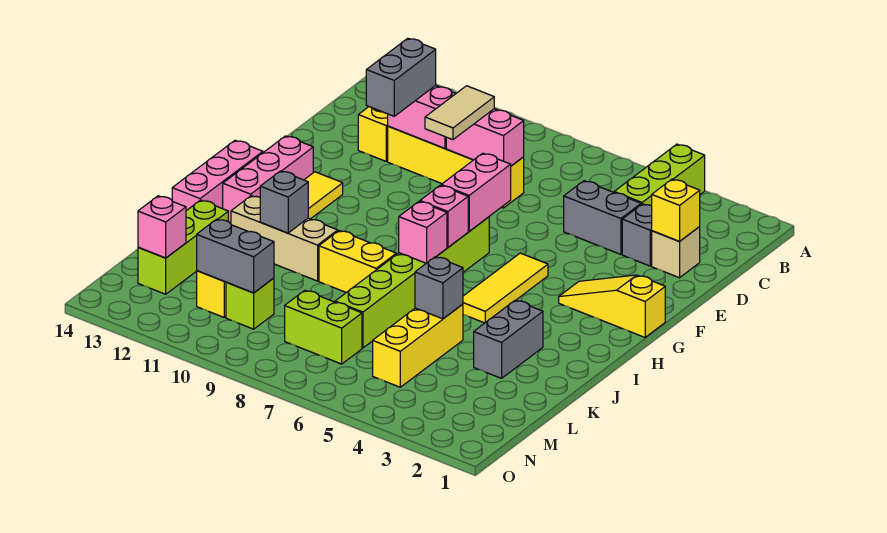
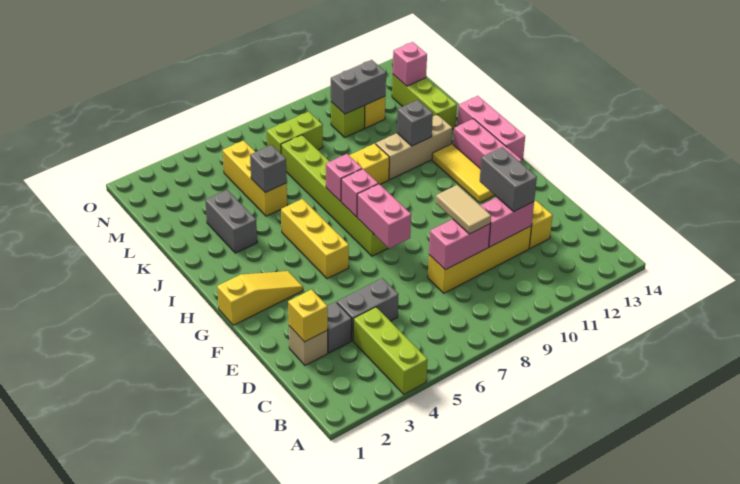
yellow tile G5:I5 level 1 -> yellow brick G5:I5 level 1

